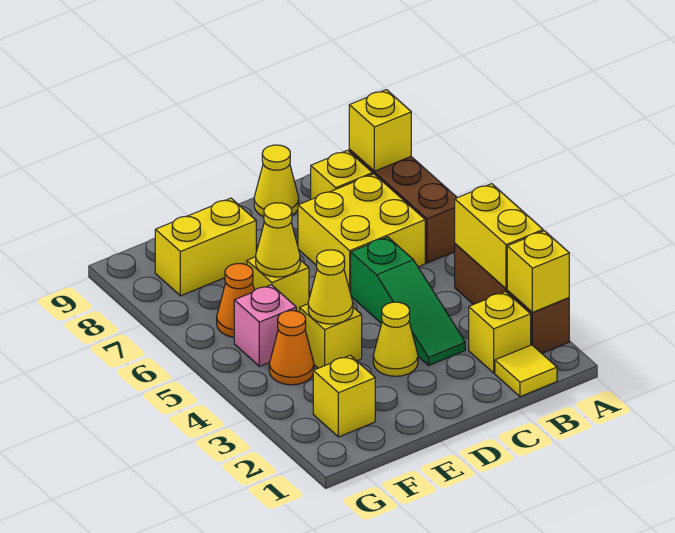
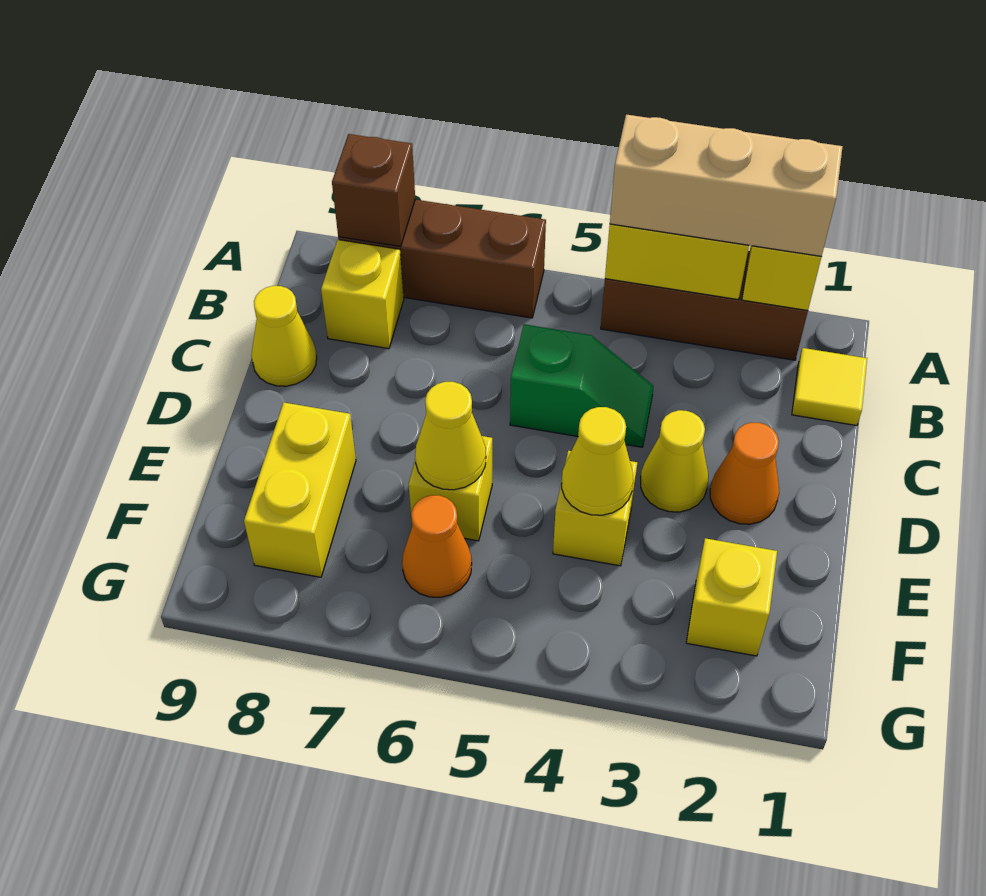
none -> tan brick A2:A4 level 3
yellow brick A8 level 2 -> brown brick A8 level 2
yellow brick B2 level 1 -> none
yellow brick B6:C7 level 1 -> none
green slope C3:C5 level 1 top 5 -> green slope C4:C5 level 1 top 5
orange cone F4 level 1 -> orange cone D2 level 1
pink brick F5 level 1 -> none

